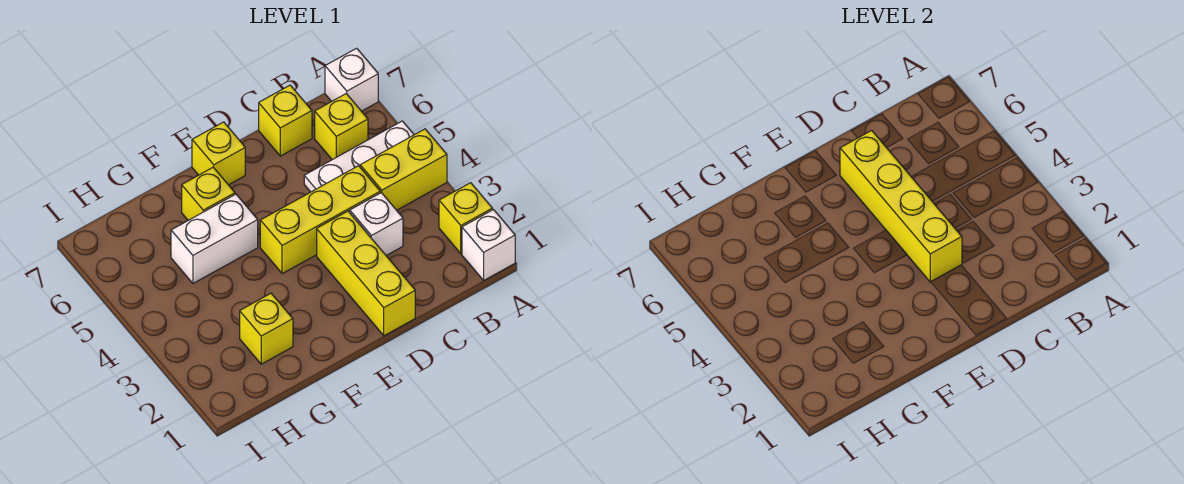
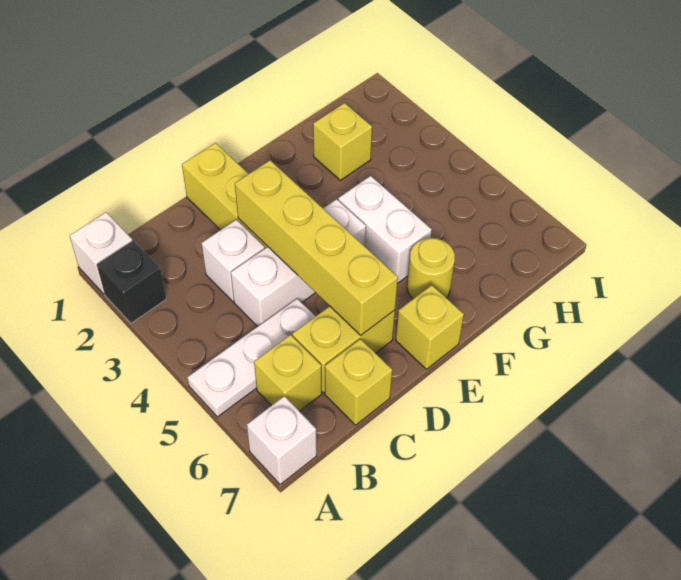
yellow brick A2 level 1 -> black brick A2 level 1
yellow brick A4:B4 level 1 -> yellow brick C6:D6 level 1
yellow brick C4:E4 level 1 -> white brick C4:E4 level 1
white brick F5:G5 level 1 -> white brick F4:F5 level 1
yellow brick F6 level 1 -> yellow round brick F6 level 1

